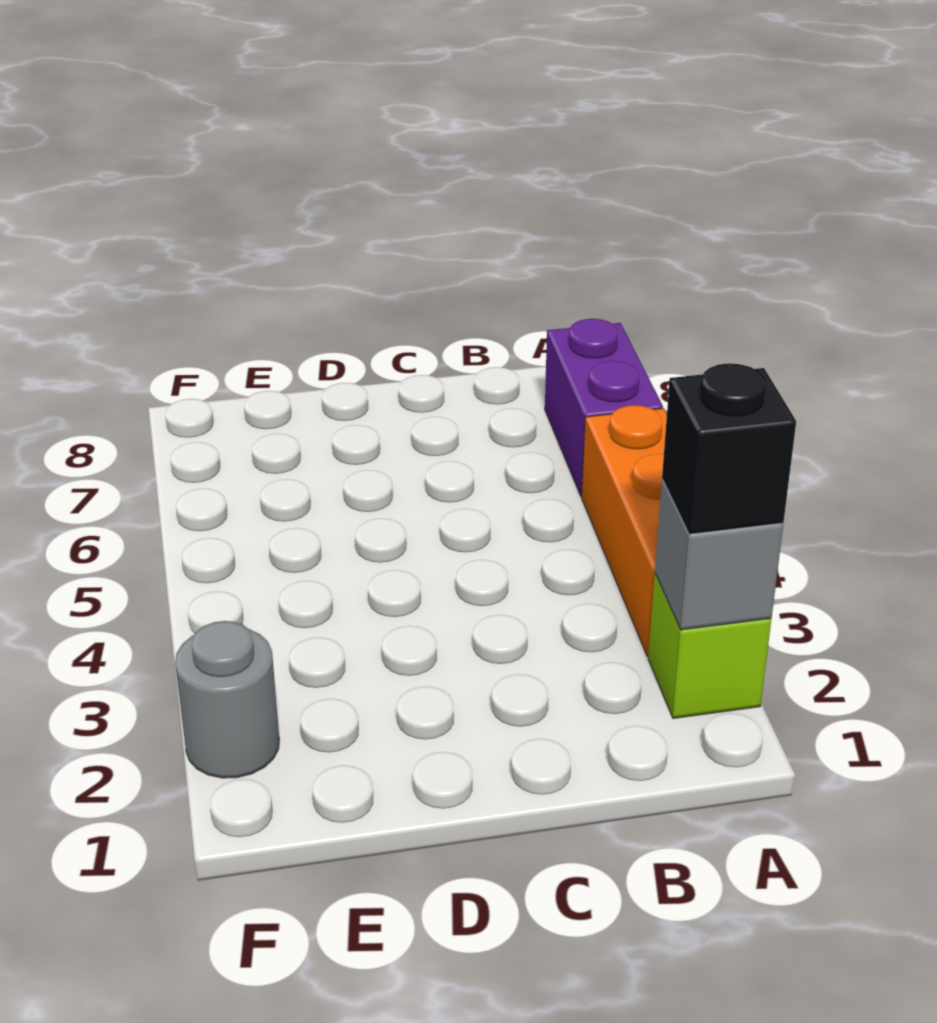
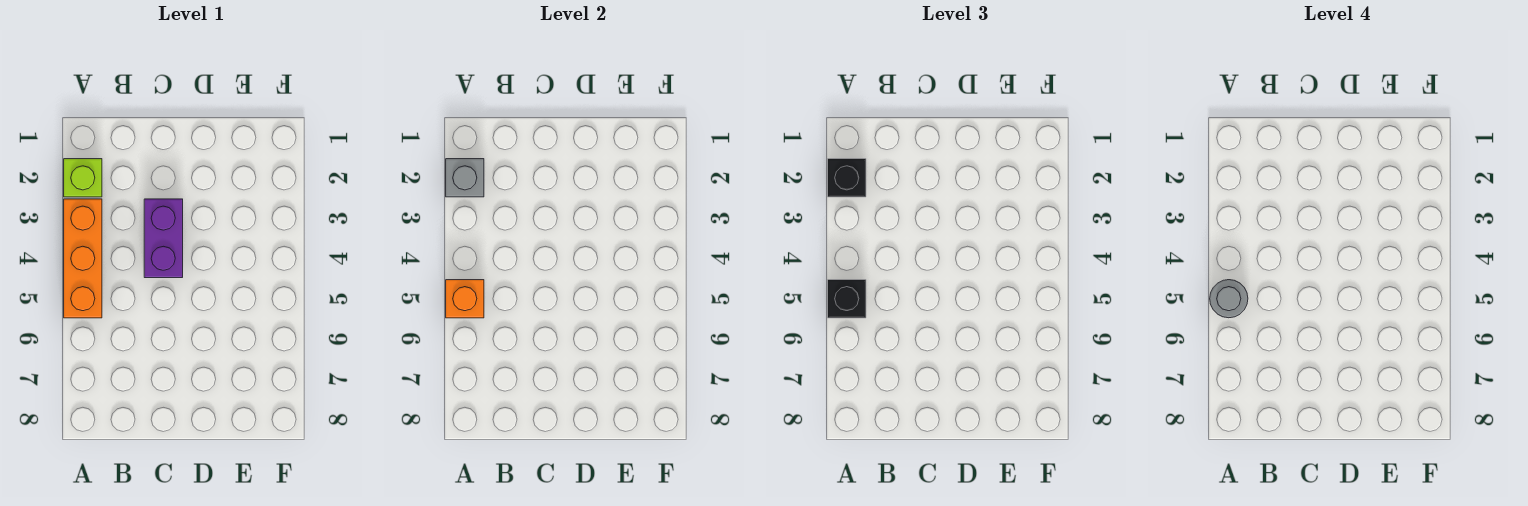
none -> orange brick A5 level 2
none -> black brick A5 level 3
purple brick A6:A7 level 1 -> purple brick C3:C4 level 1
grey round brick F2 level 1 -> grey round brick A5 level 4

